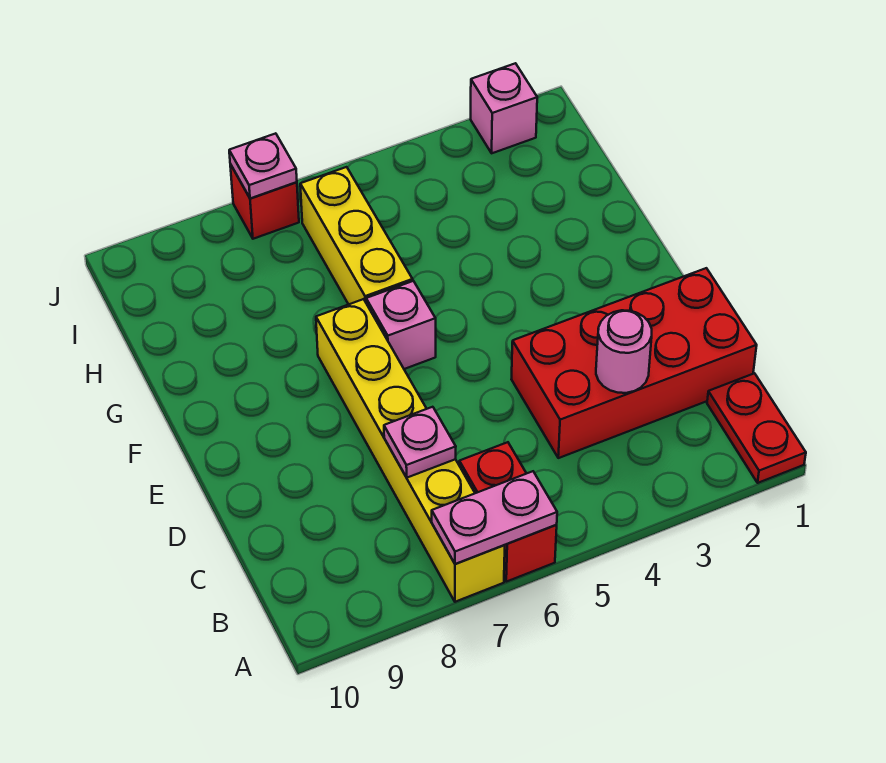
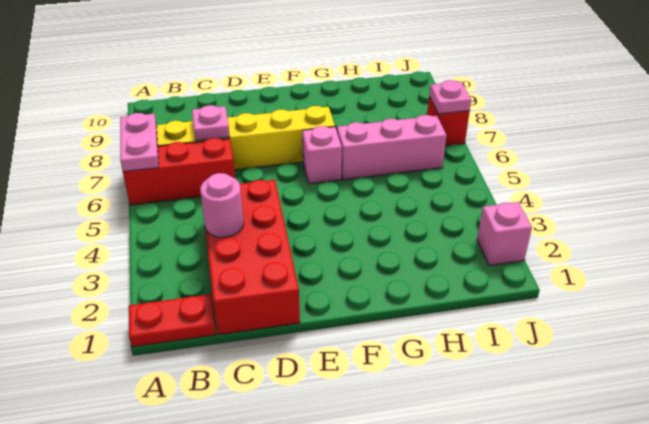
red brick A6:B6 level 1 -> red brick A6:C6 level 1
yellow brick G6:I6 level 1 -> pink brick G6:I6 level 1

